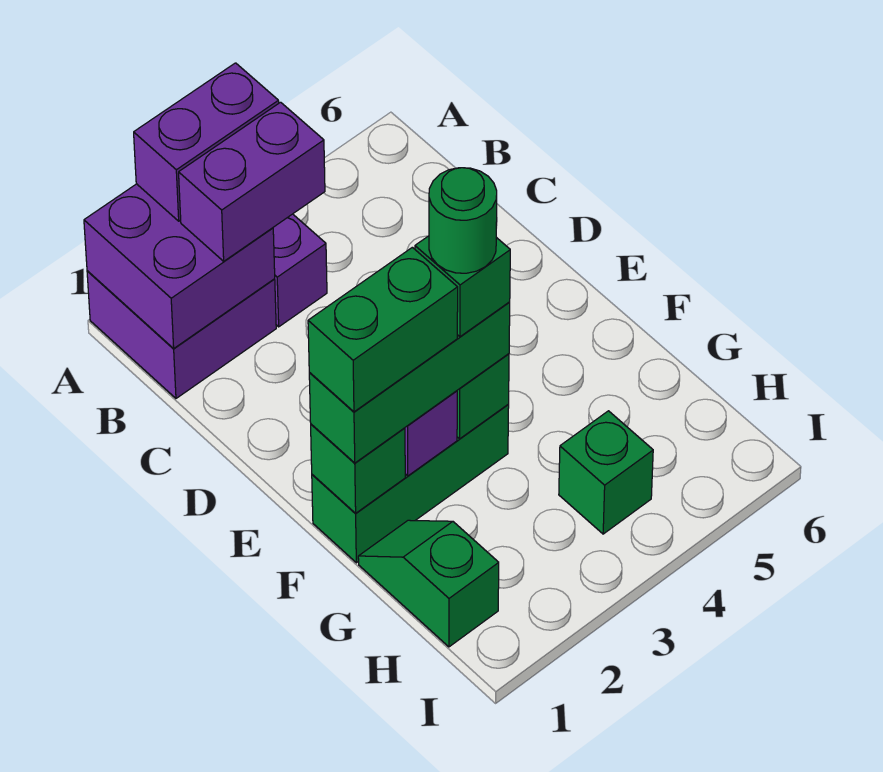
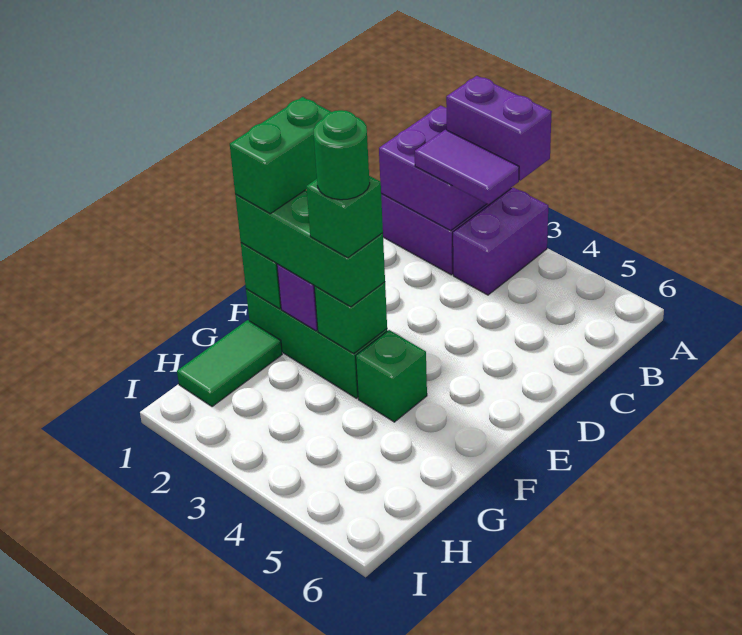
purple brick B2:B3 level 3 -> purple tile B2:B3 level 3
green brick F1:F2 level 4 -> green brick E1:F1 level 4
green slope G1:H1 level 1 top H -> green tile G1:H1 level 1
green brick H4 level 1 -> green brick F4 level 1

